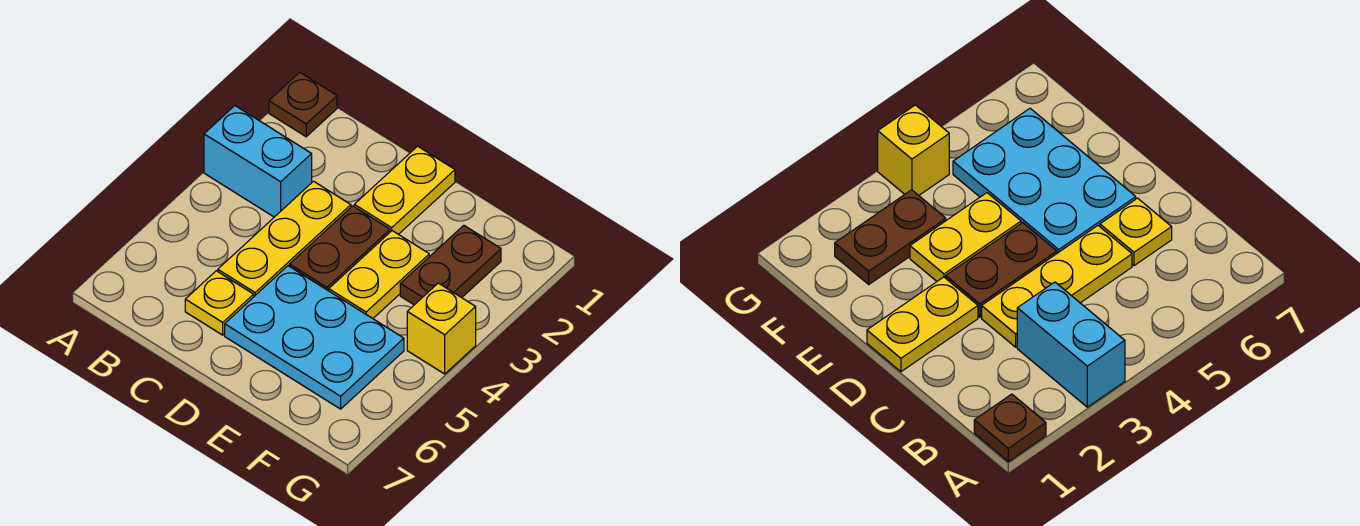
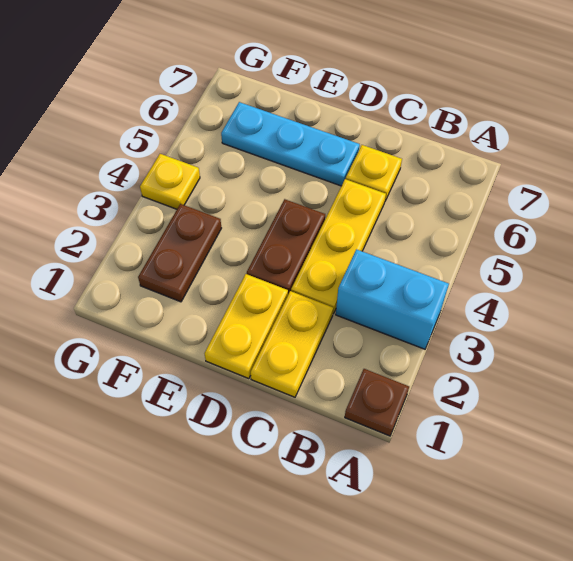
cyan plate D5:F6 level 1 -> cyan plate D6:F6 level 1
yellow plate E3:E4 level 1 -> yellow plate C1:C2 level 1
yellow brick G4 level 1 -> yellow plate G4 level 1

